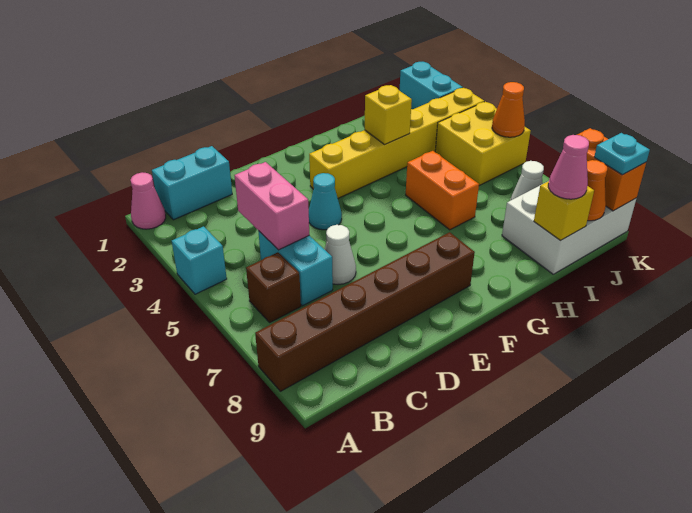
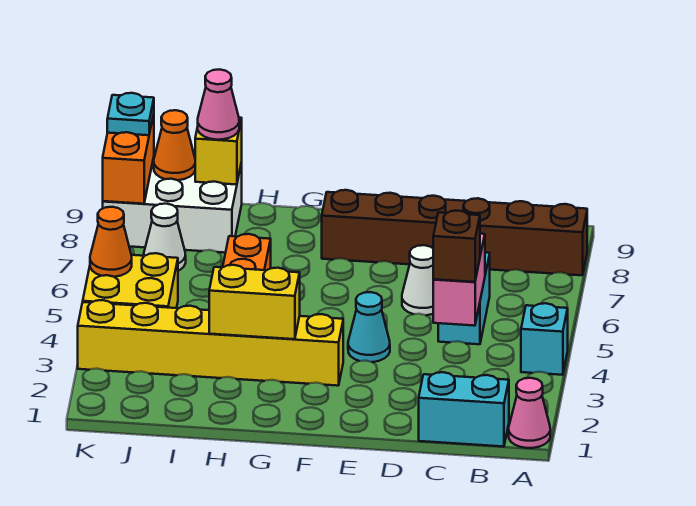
brown brick B6 level 1 -> brown brick C4 level 3
yellow brick H3 level 2 -> yellow brick G3:H3 level 2
cyan brick K1:K2 level 1 -> none

